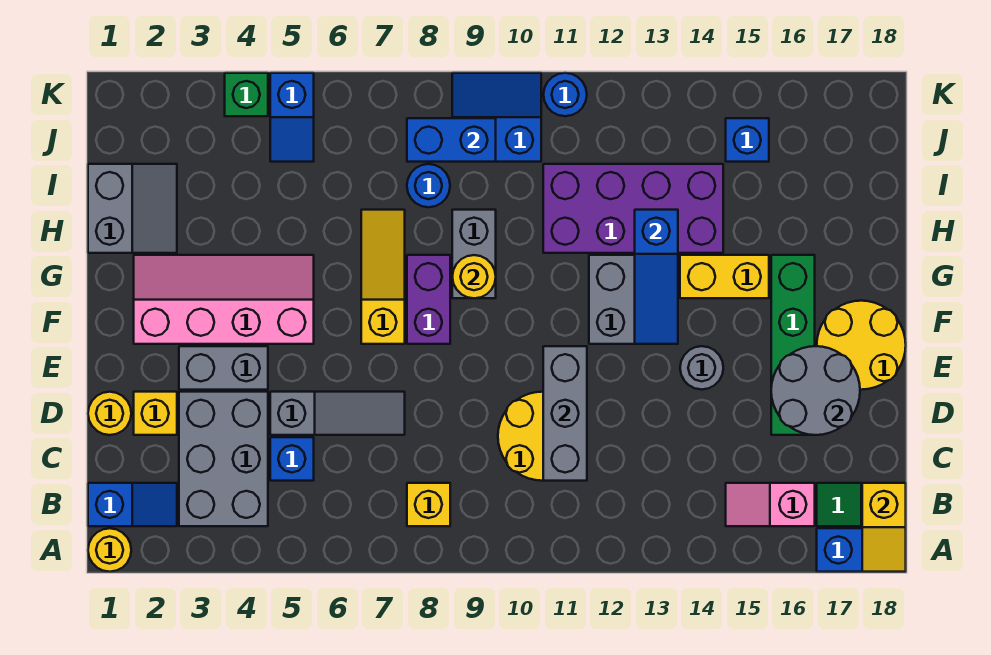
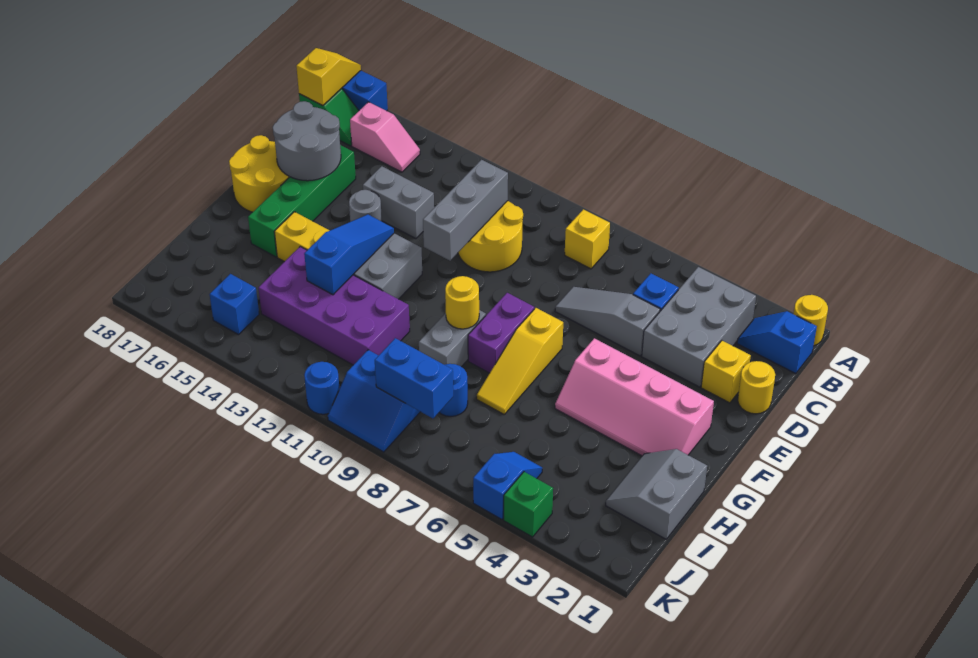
grey brick E3:E4 level 1 -> grey brick D13:D14 level 1

